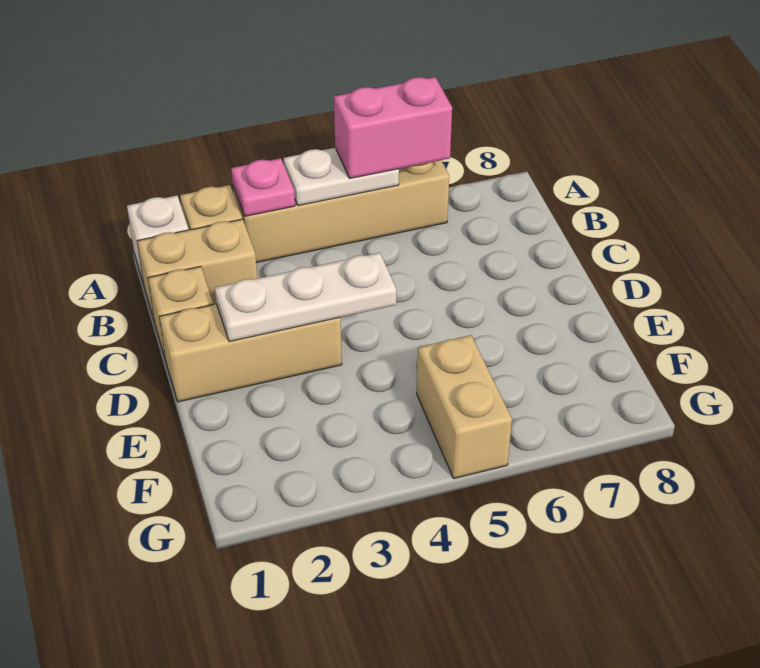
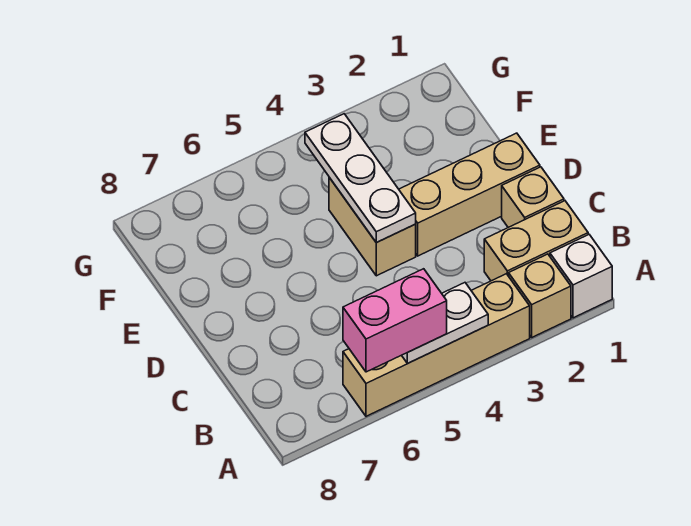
pink plate A3 level 2 -> none
white plate D2:D4 level 2 -> white plate D4:F4 level 2
tan brick F5:G5 level 1 -> tan brick D4:E4 level 1

